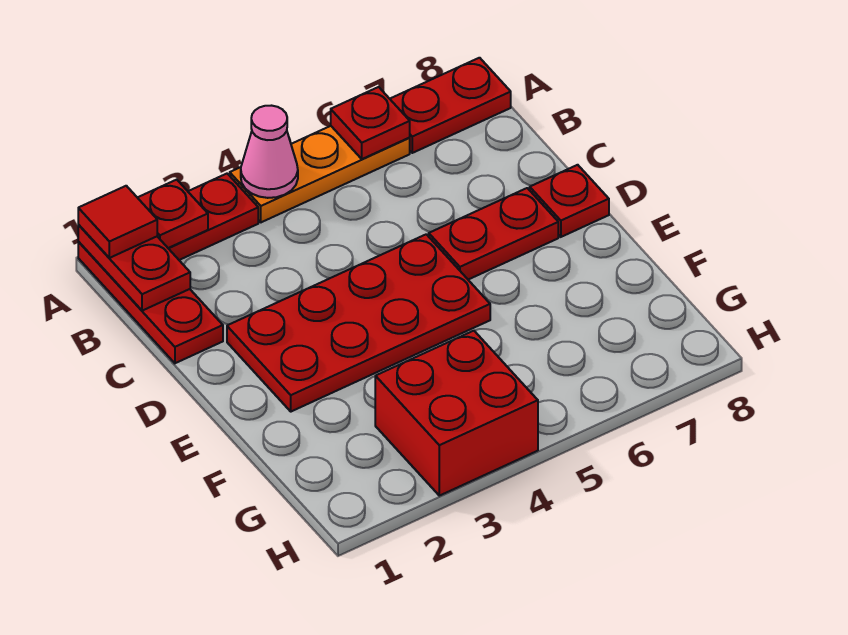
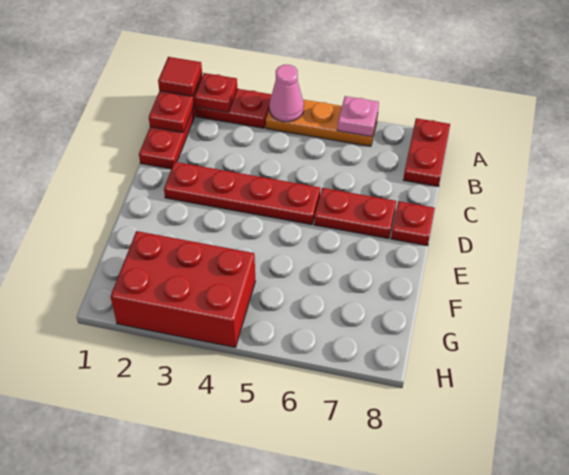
red plate A6 level 2 -> pink plate A6 level 2
red plate A7:A8 level 1 -> red plate A8:B8 level 1
red plate D2:E5 level 1 -> red plate D2:D5 level 1
red brick G3:H4 level 1 -> red brick G2:H4 level 1

